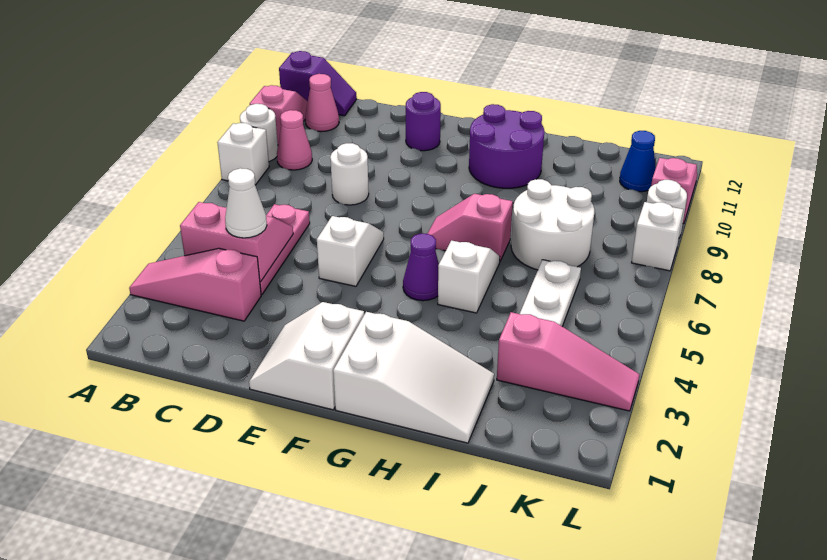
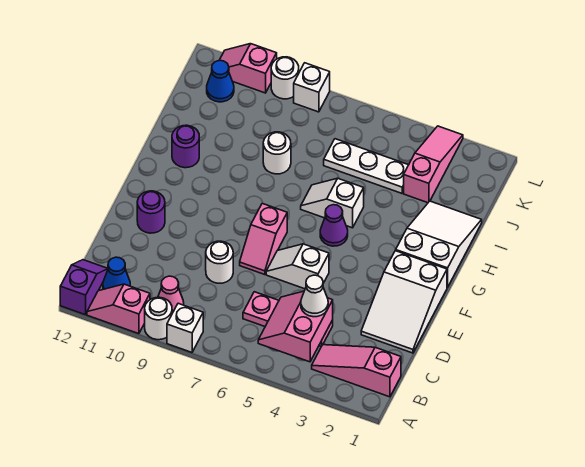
pink slope A3:C3 level 1 top C -> pink slope B1:B3 level 1 top 1
pink cone B11 level 1 -> blue cone B11 level 1
white slope E1:F2 level 1 top F -> white slope D1:F2 level 1 top F
pink slope G7:H7 level 1 top H -> pink slope E7:F7 level 1 top F
purple round brick G10:H11 level 1 -> purple round brick H11 level 1
white round brick I7:J8 level 1 -> white round brick I8 level 1

